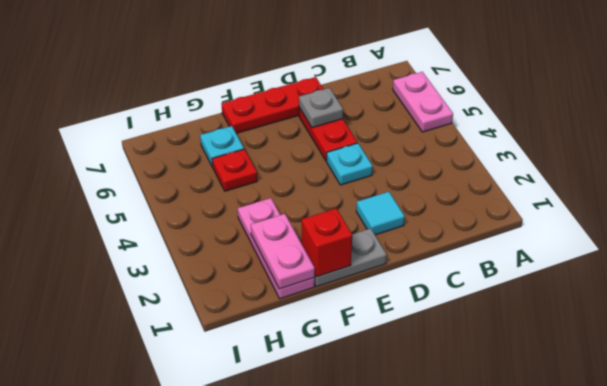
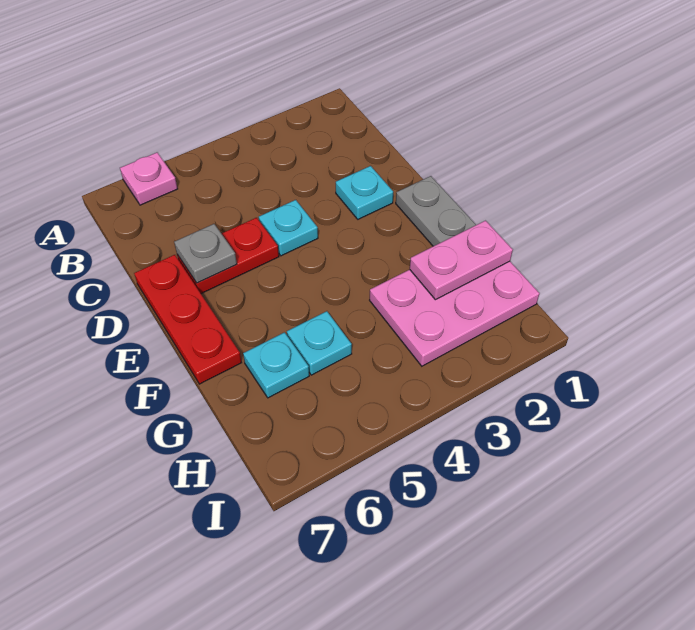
pink plate A5:A6 level 1 -> pink plate A6 level 1
cyan tile D2 level 1 -> cyan plate D2 level 1
red brick F1 level 2 -> none
pink plate G1:G3 level 1 -> pink plate G1:H3 level 1
red plate G5 level 1 -> cyan plate G5 level 1

